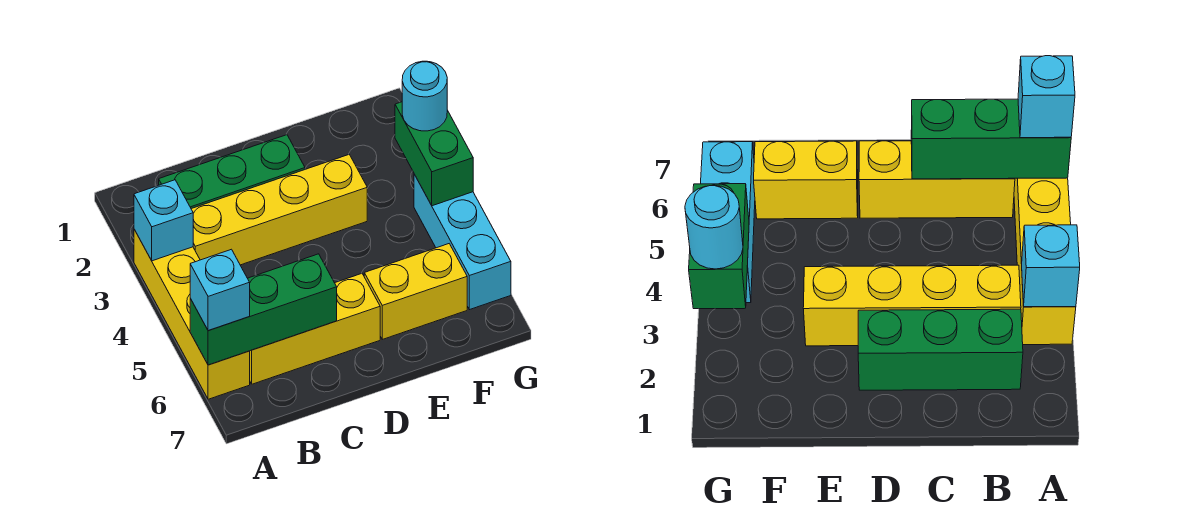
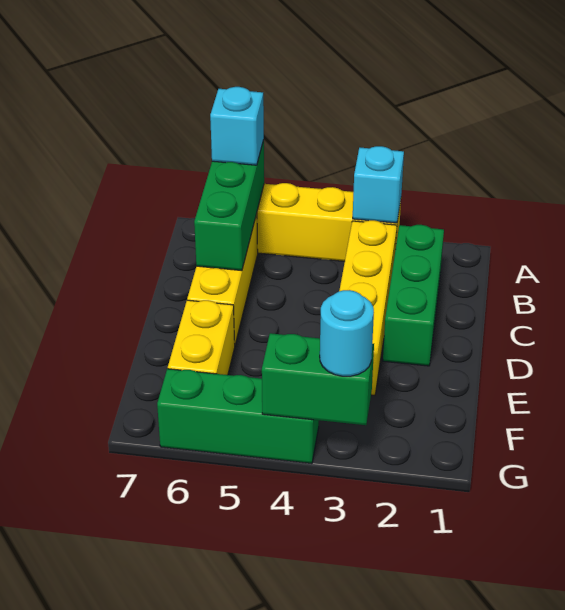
cyan brick G4:G6 level 1 -> green brick G4:G6 level 1

